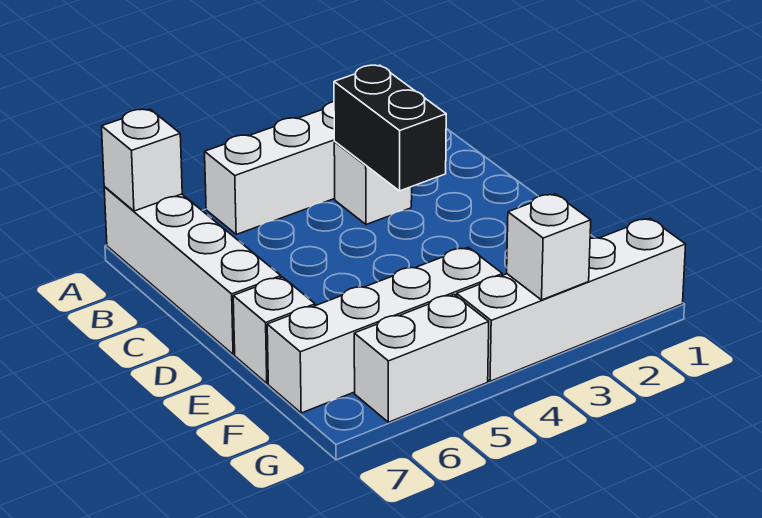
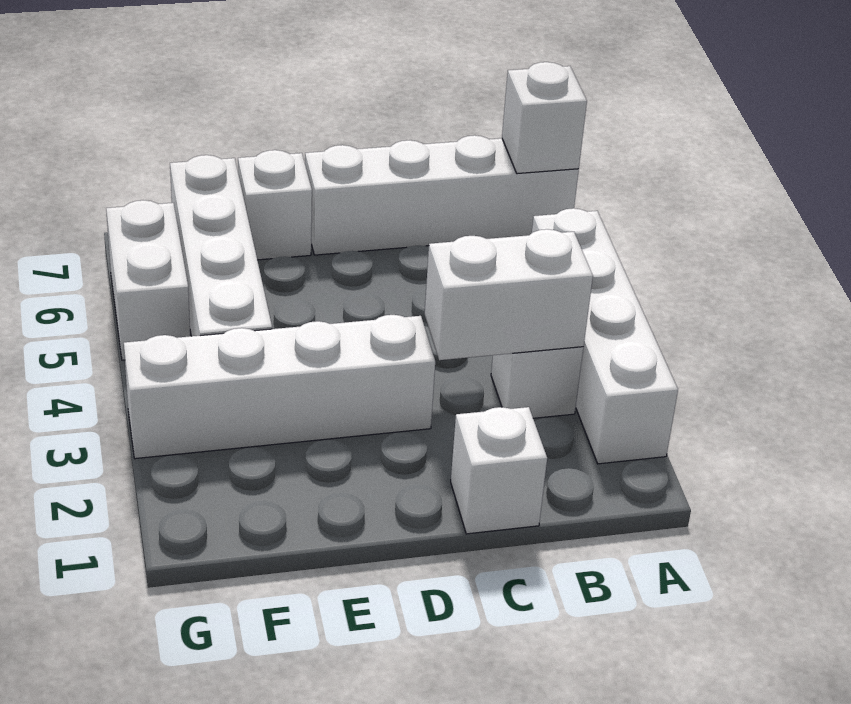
black brick B3:C3 level 2 -> white brick B3:C3 level 2
white brick G1:G4 level 1 -> white brick D3:G3 level 1
white brick G3 level 2 -> white brick C1 level 1

